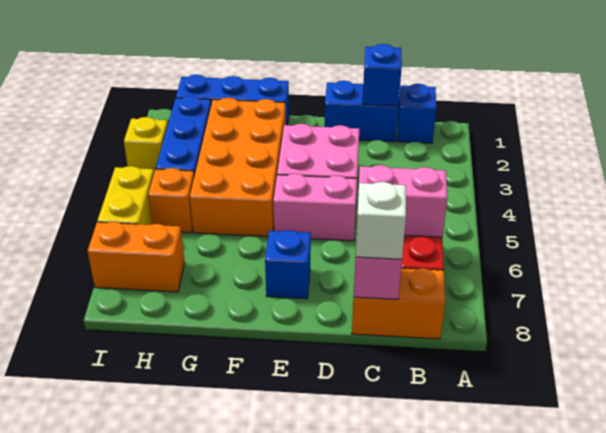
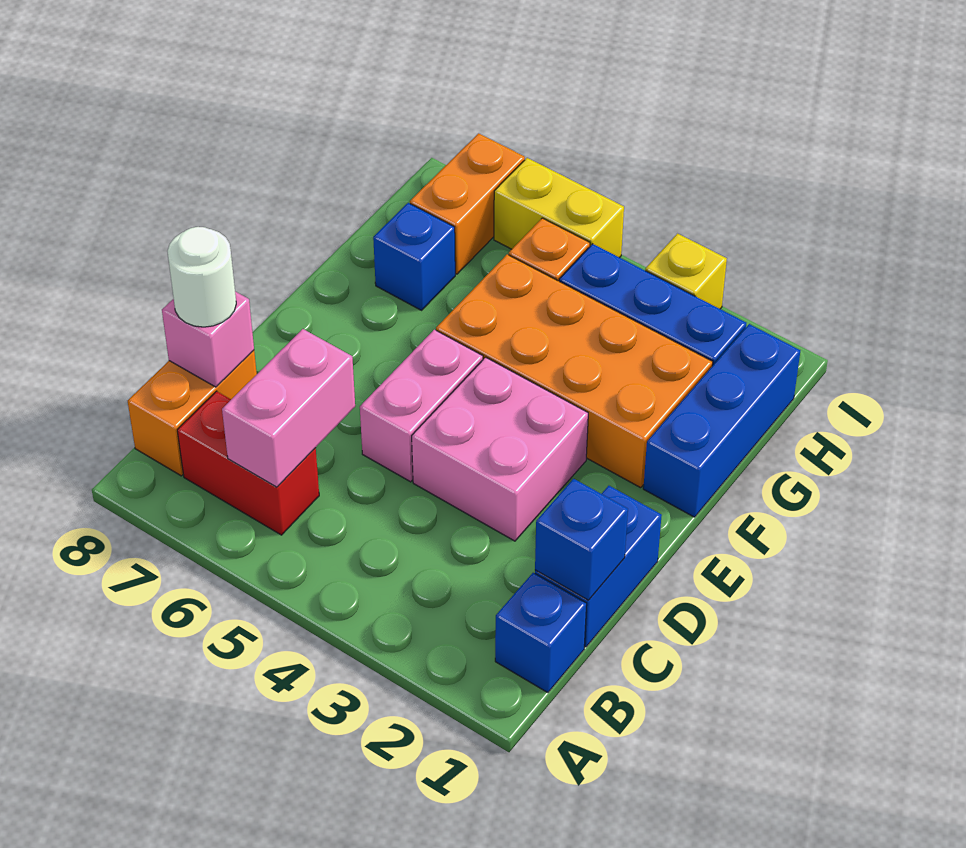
white brick C8 level 3 -> white round brick C8 level 3
blue brick E7 level 1 -> blue brick G7 level 1

